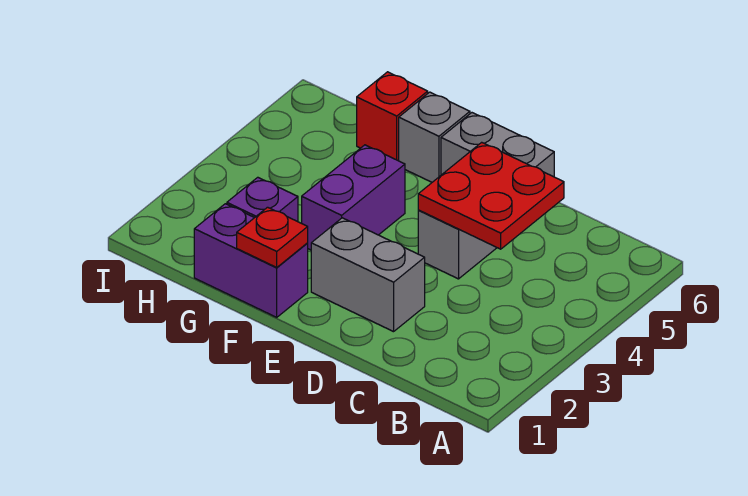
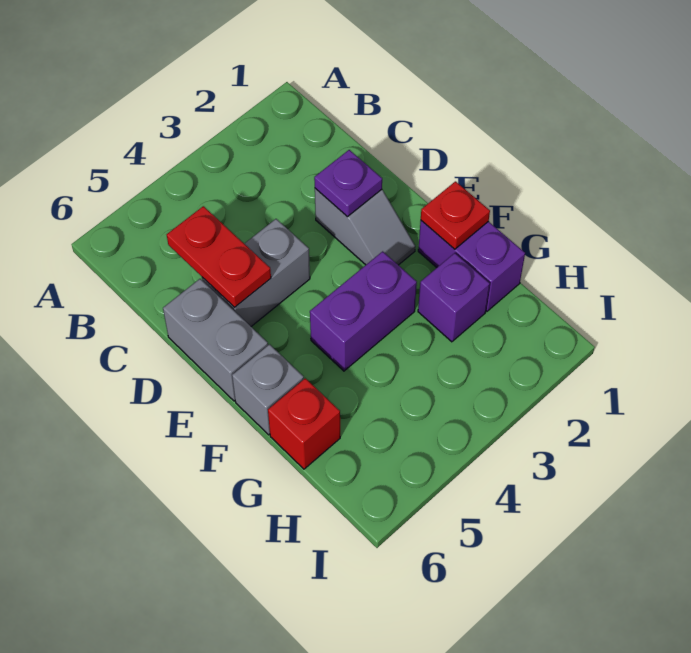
red plate C4:D5 level 2 -> red plate C5:D5 level 2
grey brick D2:E2 level 1 -> grey slope D2:E2 level 1 top D
none -> purple plate D2 level 2

